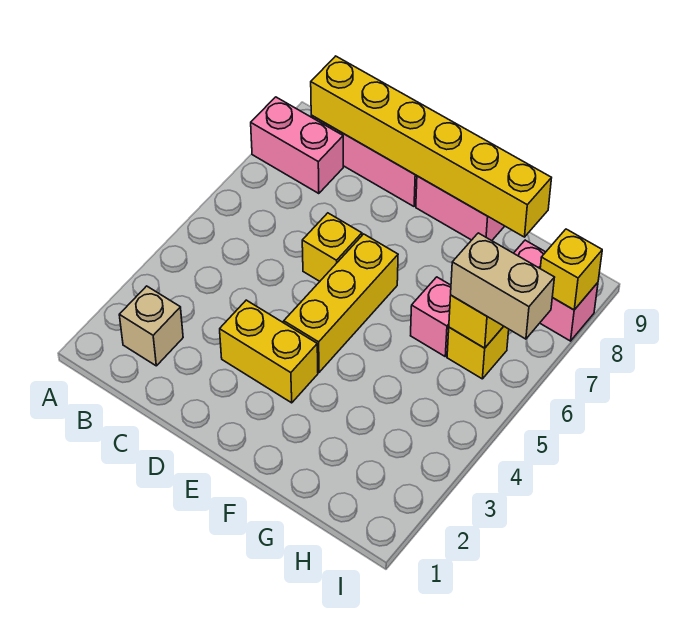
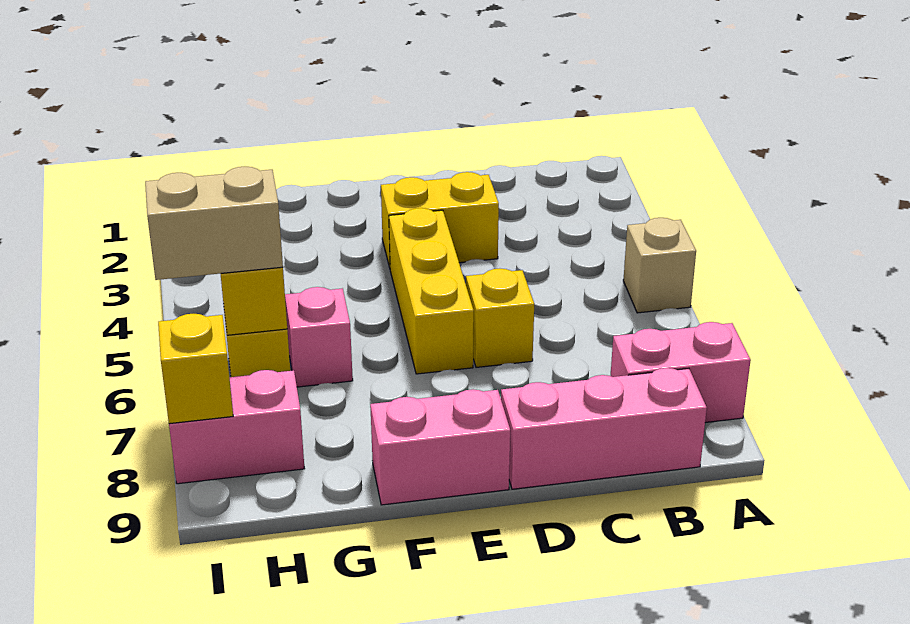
tan brick B2 level 1 -> tan brick A5 level 1
yellow brick B9:G9 level 2 -> none

